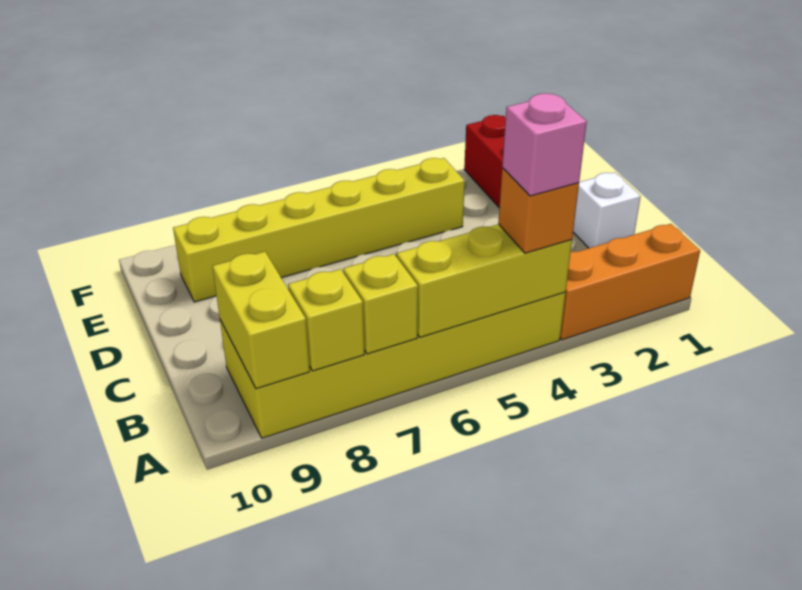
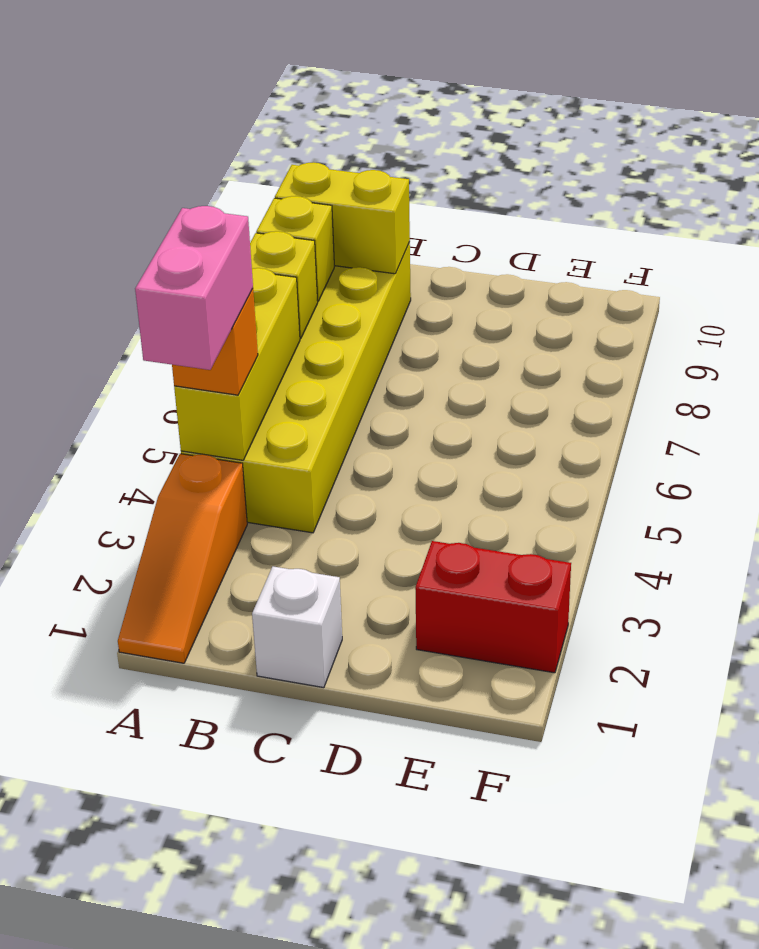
orange brick A1:A3 level 1 -> orange slope A1:A3 level 1 top 3
pink brick A4 level 4 -> pink brick A3:A4 level 4
yellow brick E4:E9 level 1 -> none

